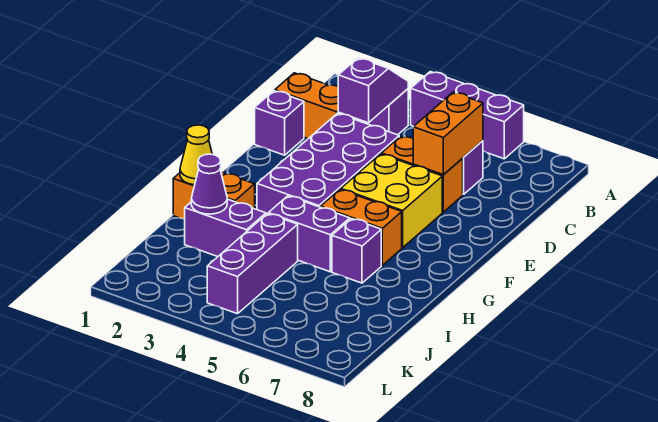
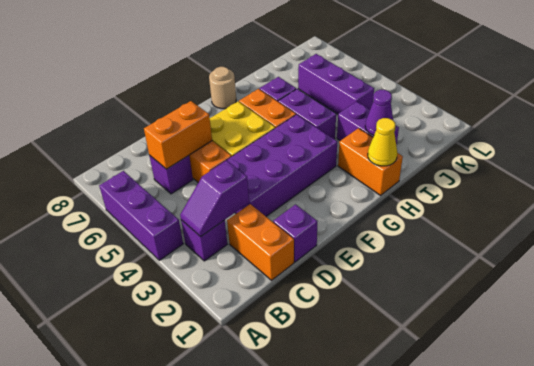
none -> tan round brick G8 level 1
purple brick I4:K4 level 1 -> purple brick J4:J6 level 1

